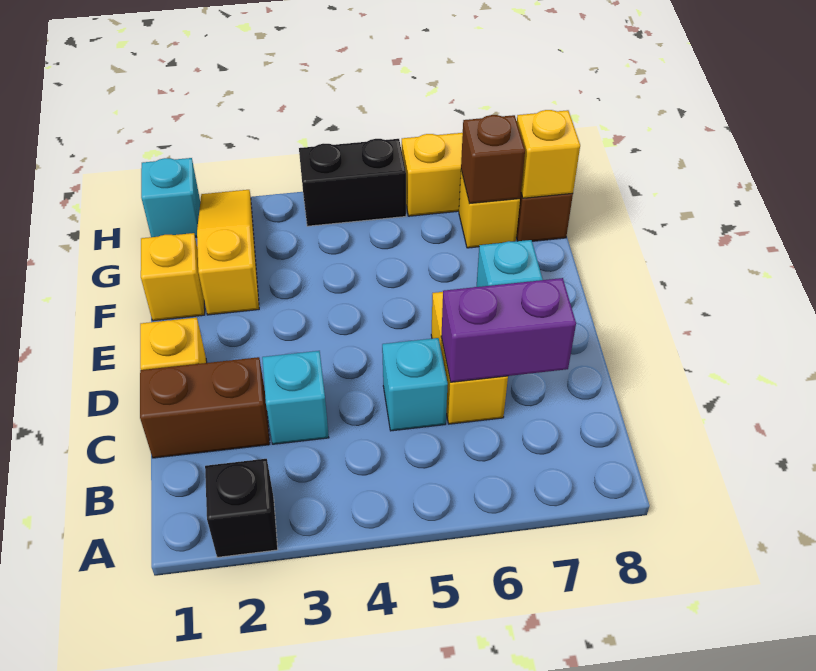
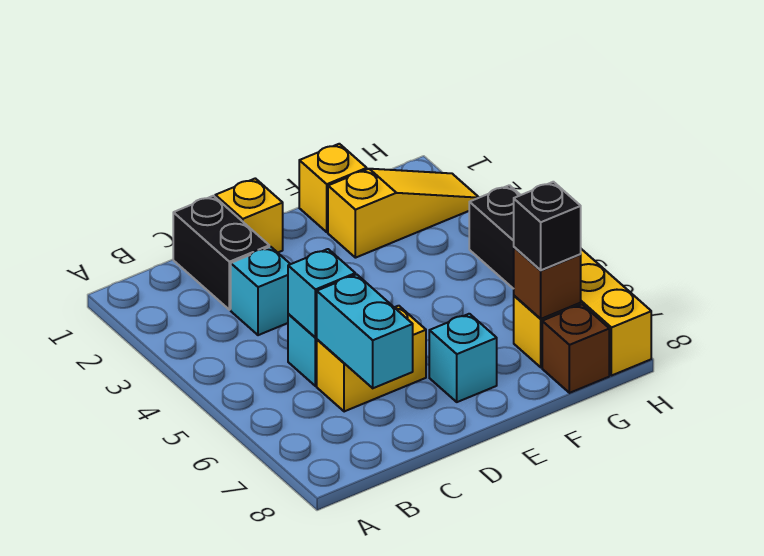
black brick A2 level 1 -> black brick G7 level 3
brown brick C1:C2 level 1 -> black brick C1:C2 level 1
purple brick C6:C7 level 2 -> cyan brick C6:C7 level 2
yellow brick G8 level 2 -> none
cyan brick H1 level 1 -> cyan brick C5 level 2

